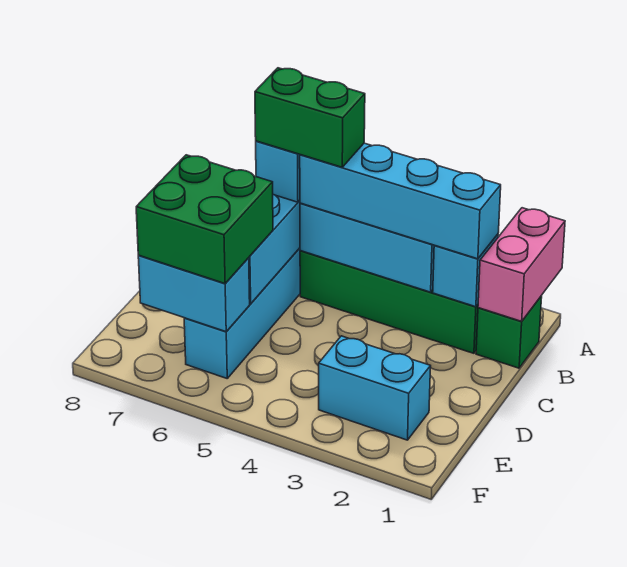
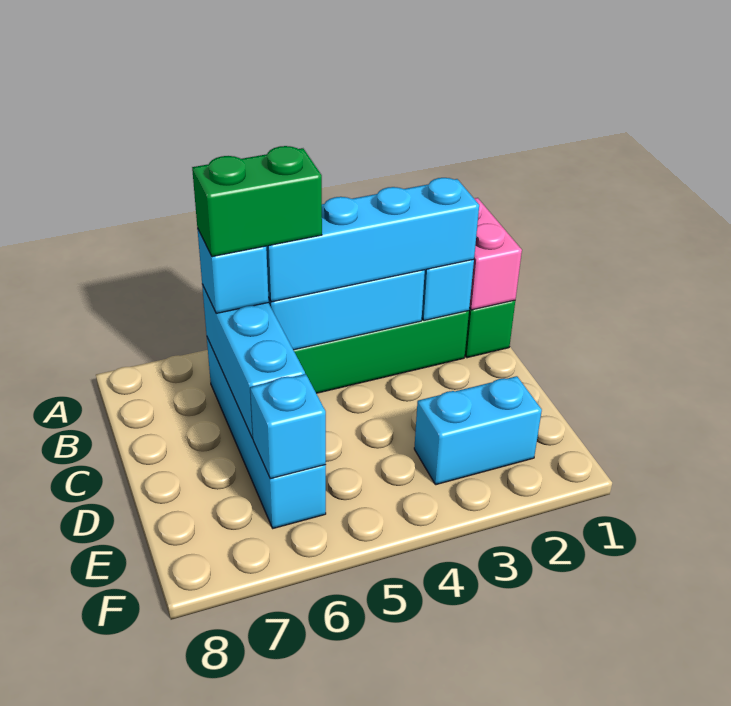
green brick D6:E7 level 3 -> none
cyan brick E6:E7 level 2 -> cyan brick E6 level 2

